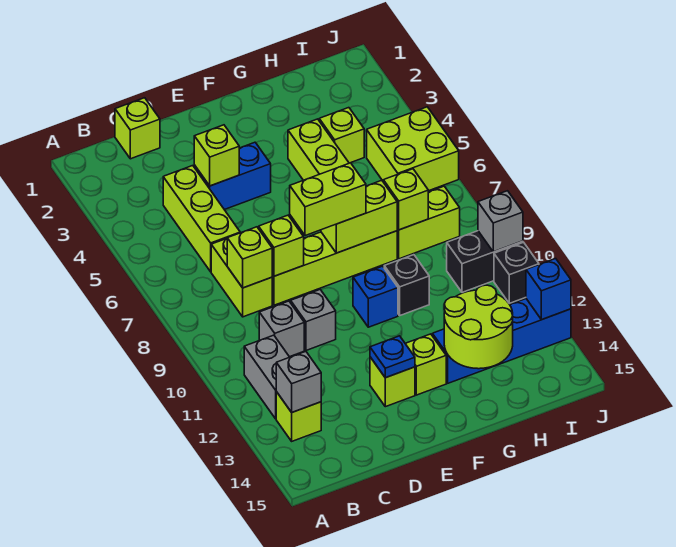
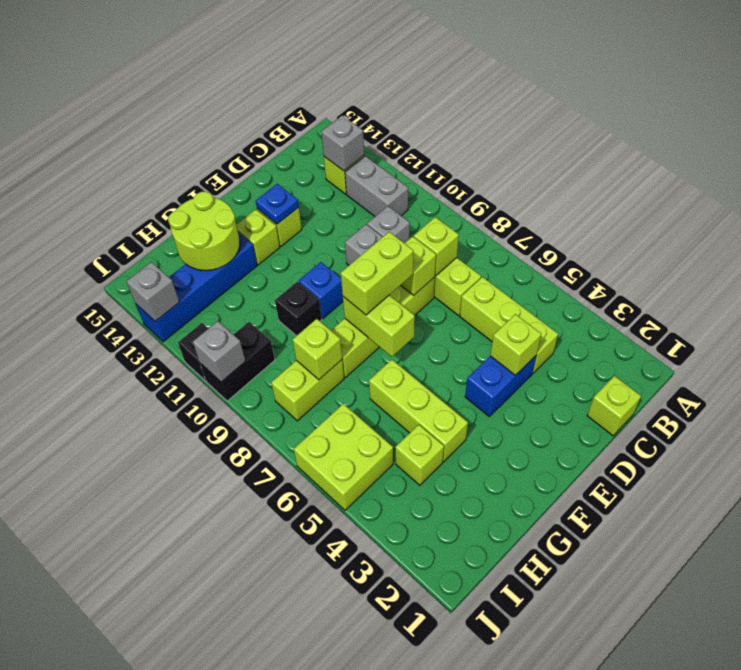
lime brick F8:G8 level 2 -> lime brick F7:F8 level 2
blue brick J13 level 2 -> grey brick J13 level 2

